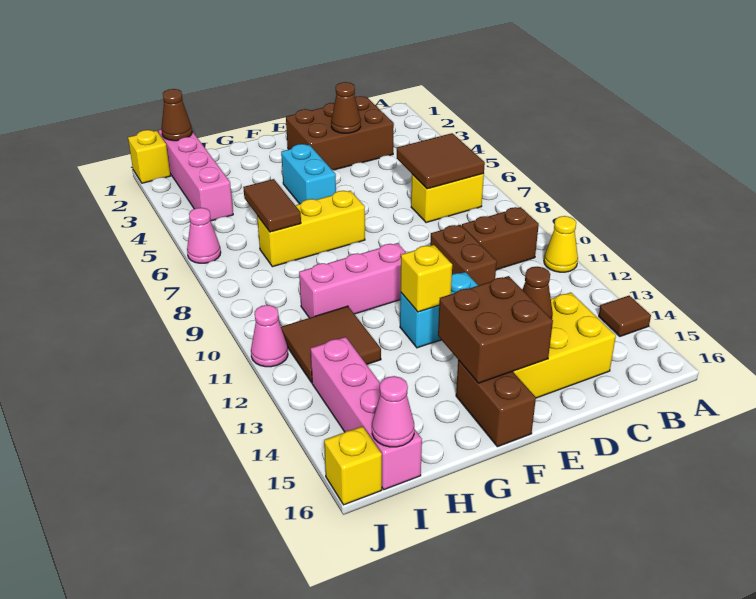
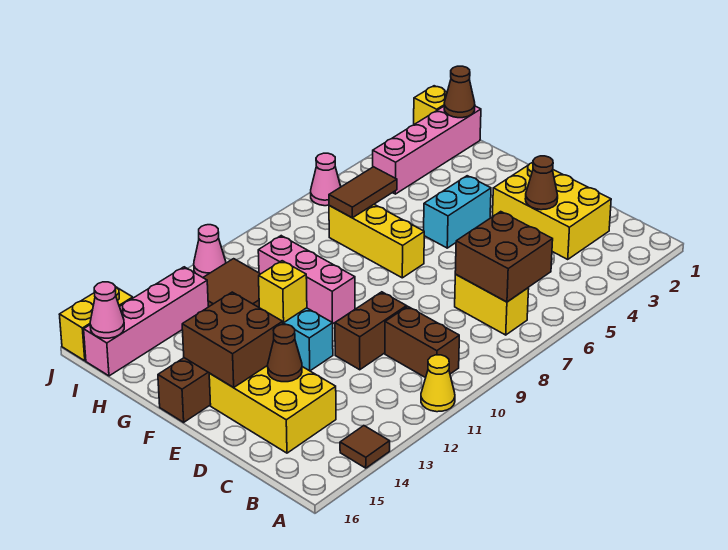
brown tile B6:C7 level 2 -> brown brick B6:C7 level 2
brown brick C2:E3 level 1 -> yellow brick C2:E3 level 1
yellow brick J16 level 1 -> yellow brick J15:J16 level 1

